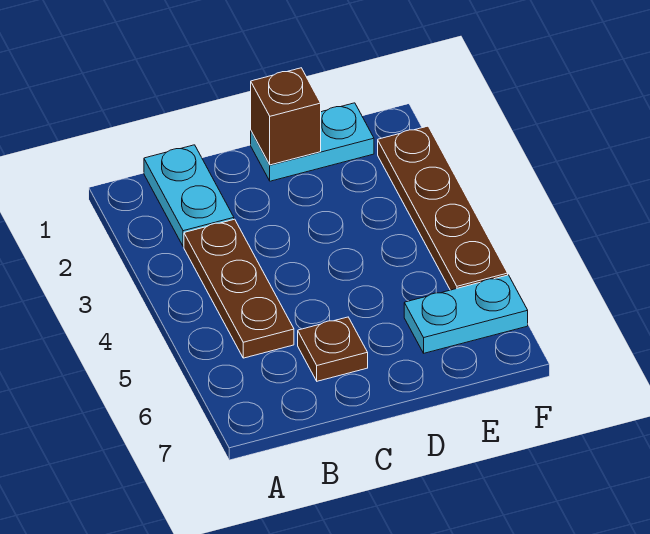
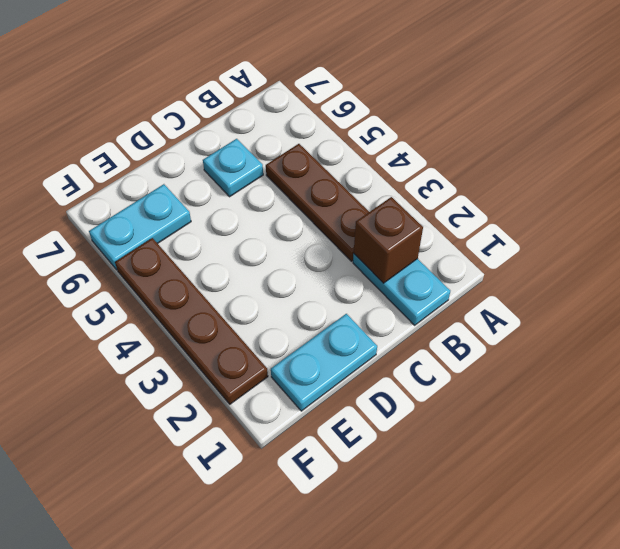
brown plate C6 level 1 -> cyan plate C6 level 1
brown brick D1 level 2 -> brown brick B2 level 2

